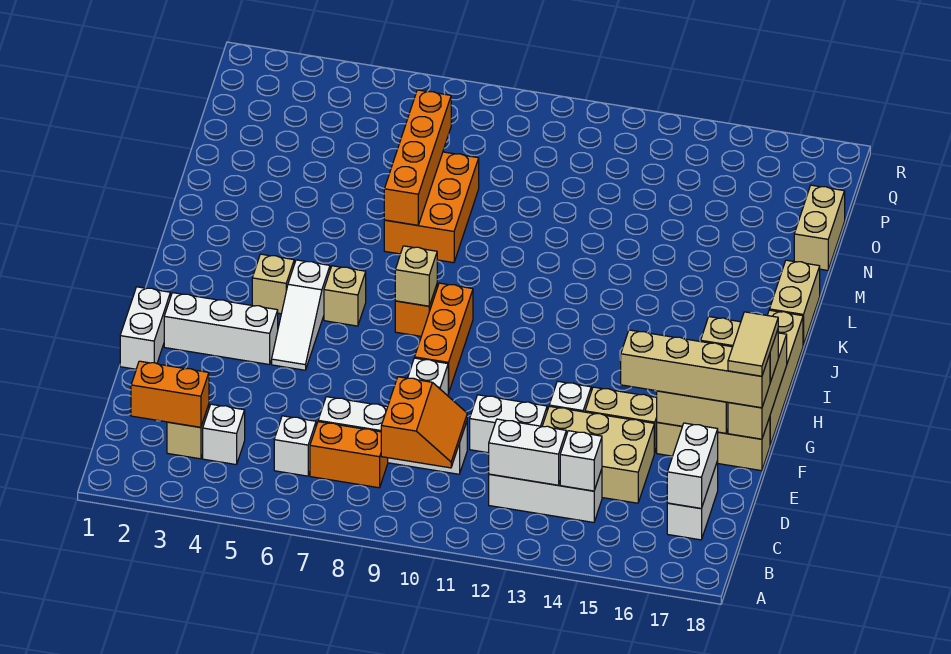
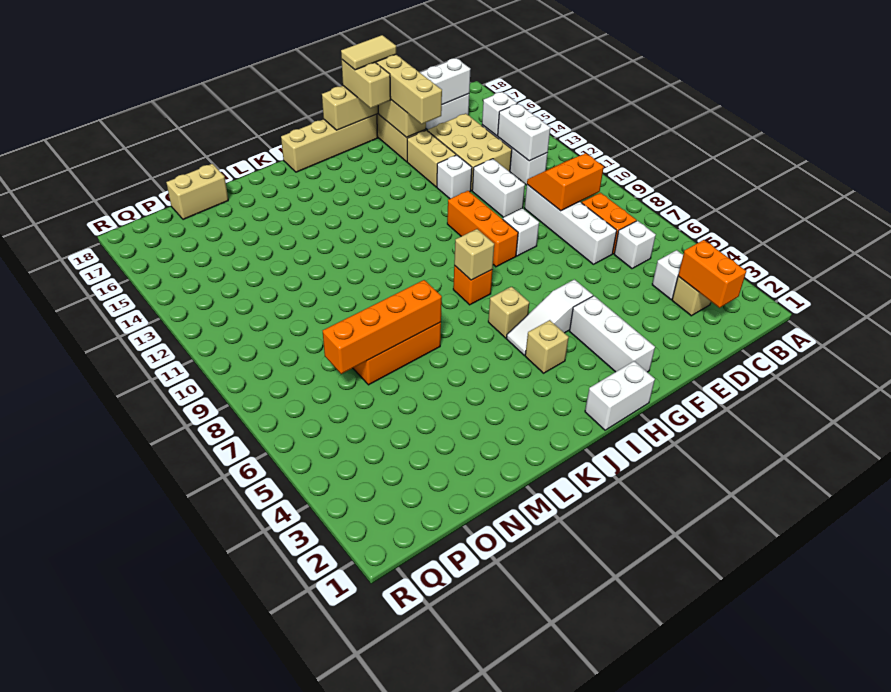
white brick F1:G1 level 1 -> white brick H1:I1 level 1
white slope G5:I5 level 1 top I -> white slope G5:I5 level 1 top G
orange brick G9:I9 level 1 -> orange brick G9:G11 level 1
tan brick K18:L18 level 1 -> none

